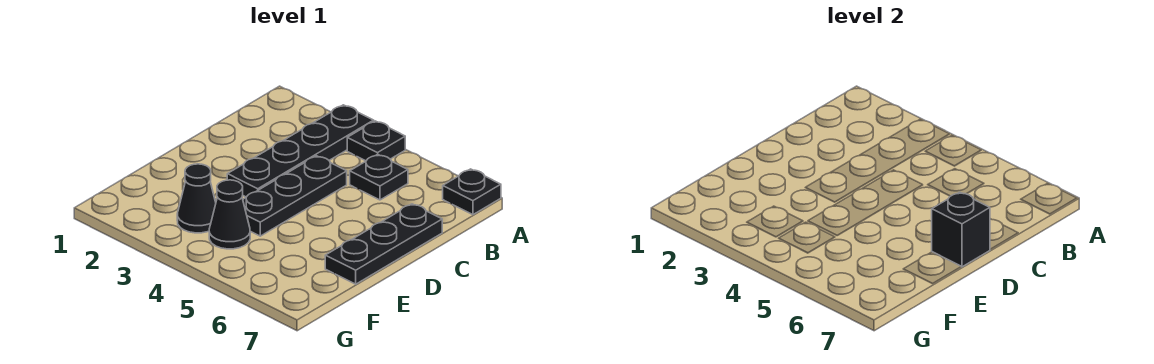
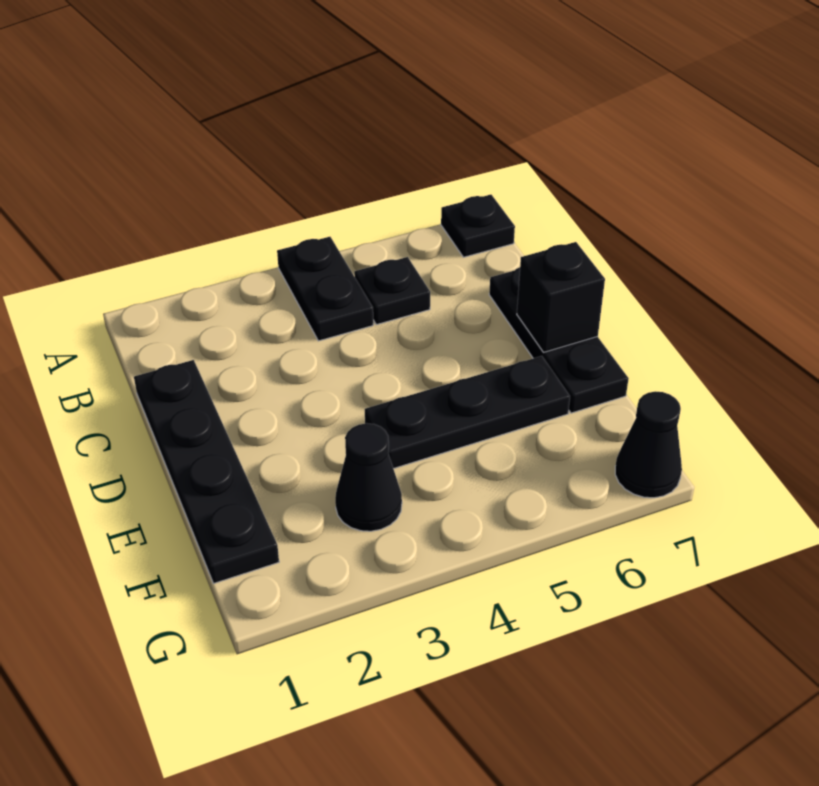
black plate A3:D3 level 1 -> black plate C1:F1 level 1
black plate A4 level 1 -> black plate A4:B4 level 1
black plate C4:E4 level 1 -> black plate E4:E6 level 1
black cone F4 level 1 -> black cone G7 level 1

